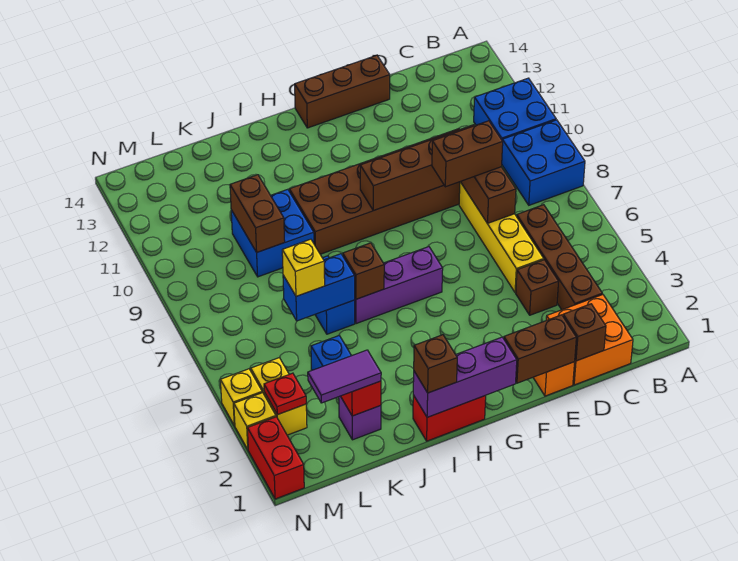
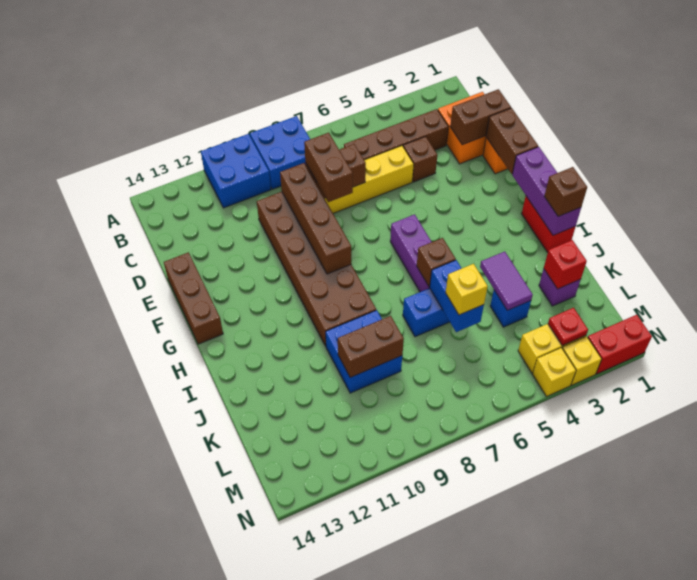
brown brick D1 level 2 -> brown brick D1:D2 level 2
purple tile K2:L2 level 3 -> purple tile J4:K4 level 2

